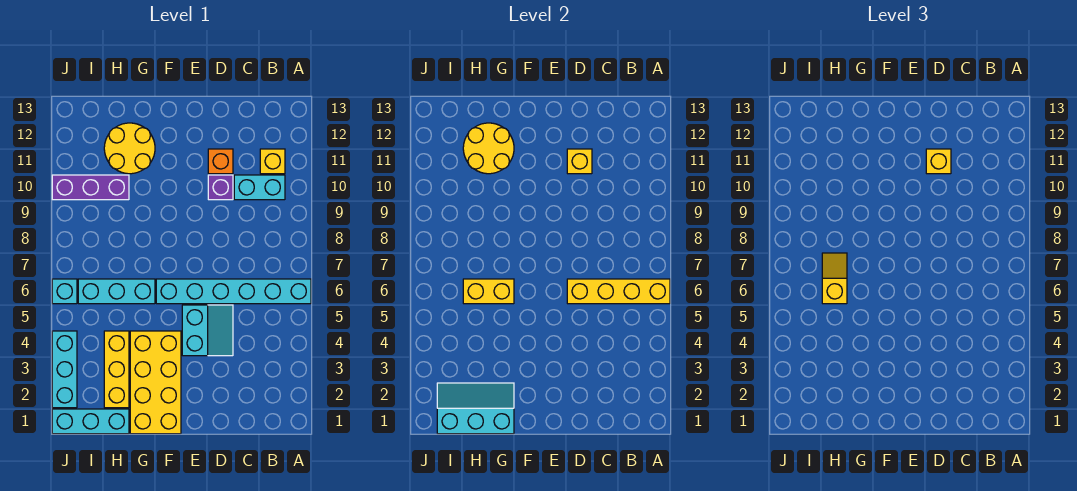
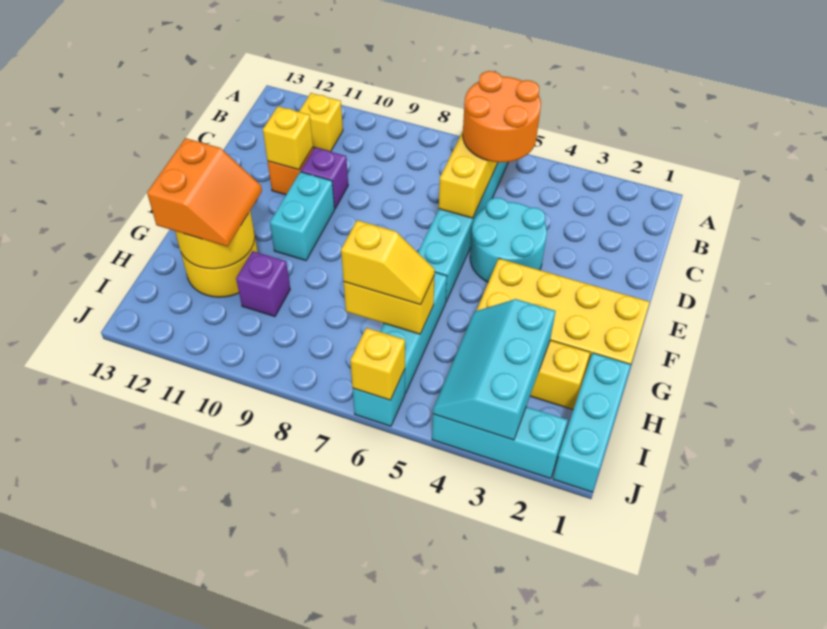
none -> orange round brick B5:C6 level 3
cyan brick B10:C10 level 1 -> cyan brick E10:F10 level 1
cyan slope D4:E5 level 1 top E -> cyan round brick D4:E5 level 1
yellow brick D11 level 3 -> yellow brick J6 level 2
cyan slope G1:I2 level 2 top 1 -> cyan slope H3:J4 level 2 top 3
yellow brick G6:H6 level 2 -> yellow brick H6:H7 level 2
none -> orange slope G11:H12 level 3 top 12
yellow slope H6:H7 level 3 top 6 -> yellow slope H6:H7 level 3 top 7
purple brick H10:J10 level 1 -> purple brick H10 level 1

